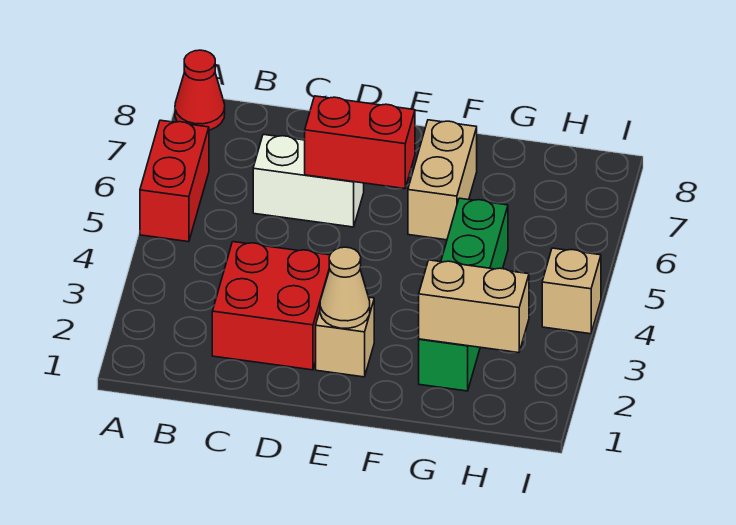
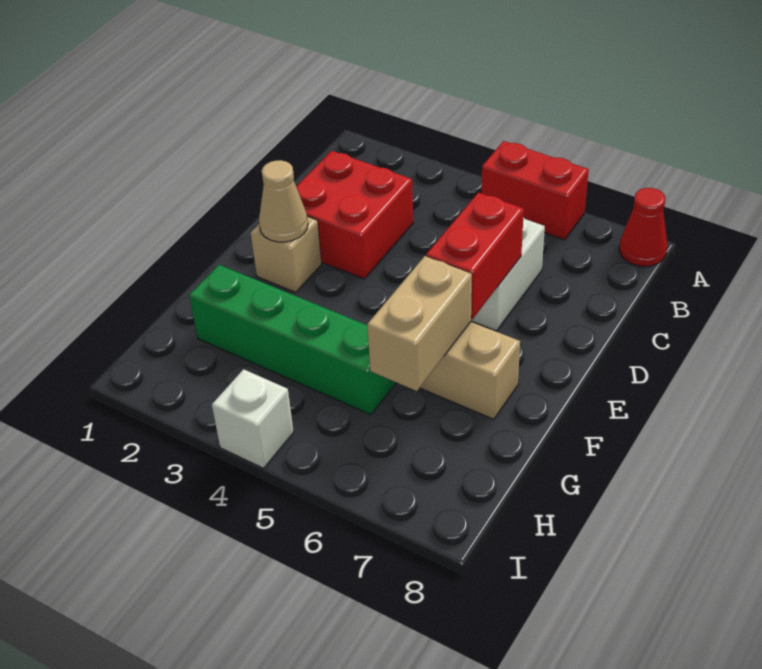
tan brick G2:H2 level 2 -> tan brick F6:G6 level 2
tan brick I4 level 1 -> white brick I4 level 1

